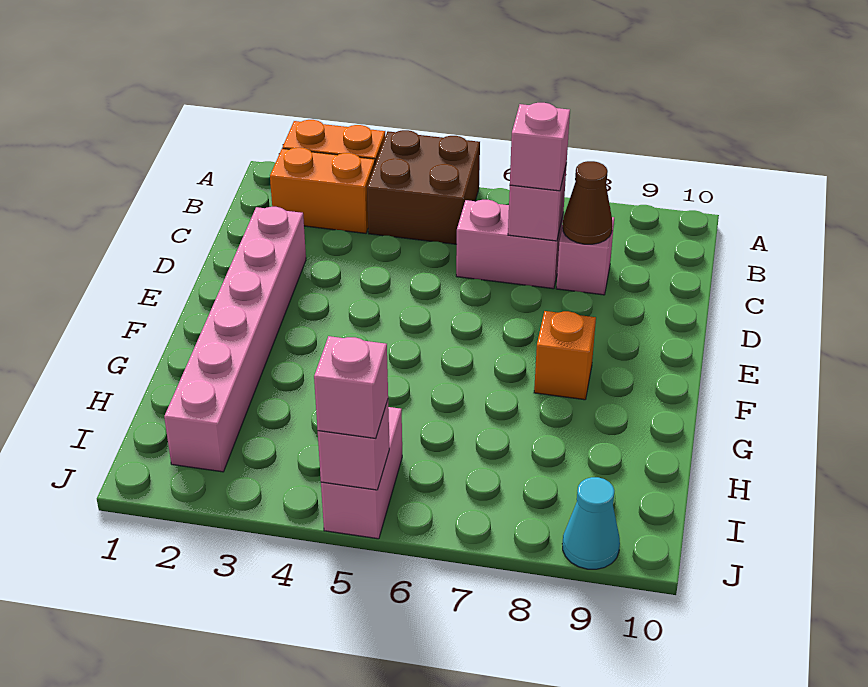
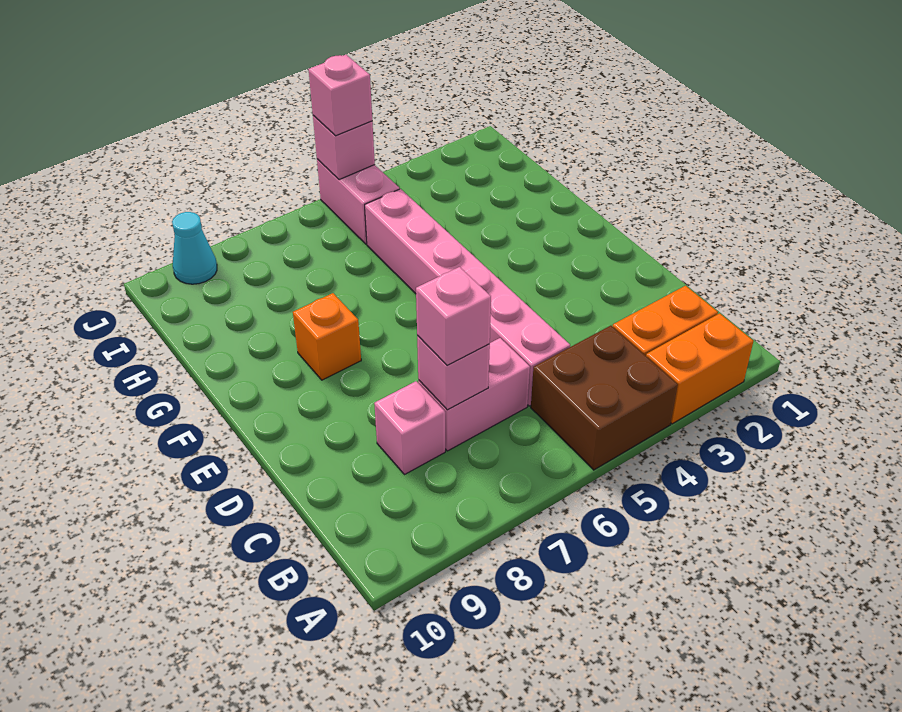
brown cone C8 level 2 -> none
pink brick D2:I2 level 1 -> pink brick C5:H5 level 1

